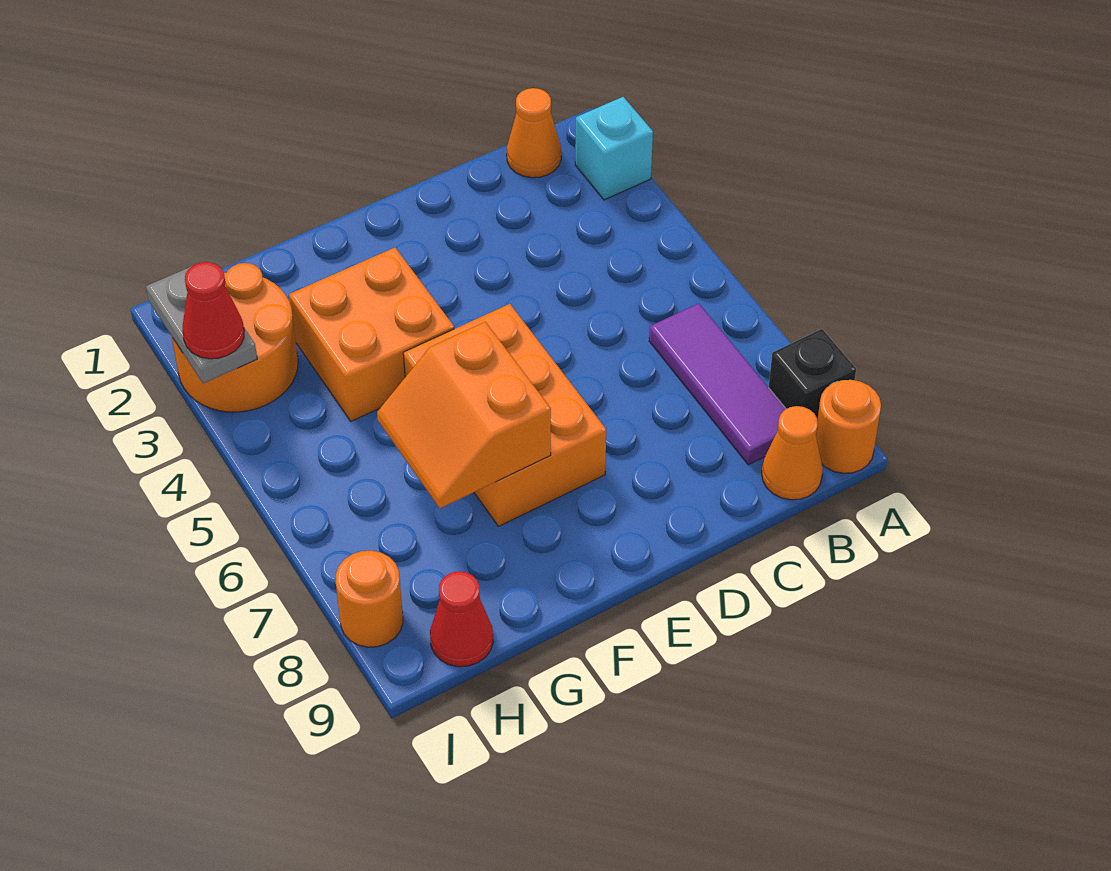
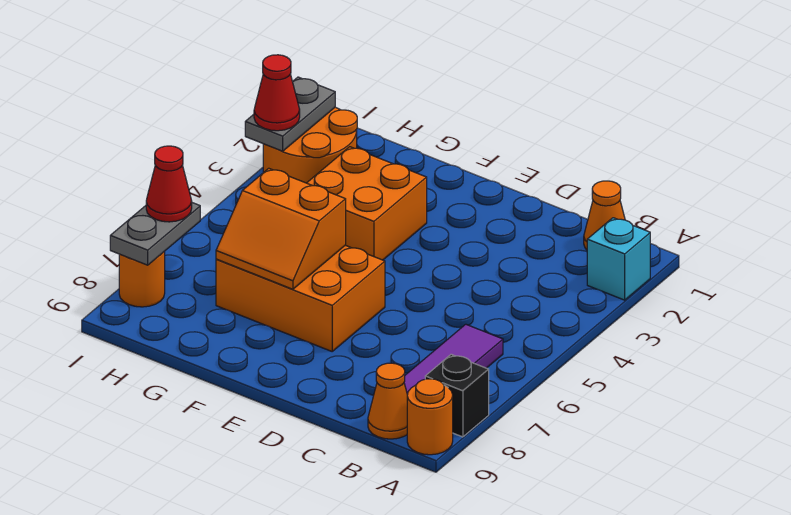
orange brick E5:F7 level 1 -> orange brick E6:G7 level 1
orange slope F6:G7 level 2 top F -> orange slope F6:G7 level 2 top 6
red cone H9 level 1 -> red cone I7 level 3
none -> grey plate I7:I8 level 2

